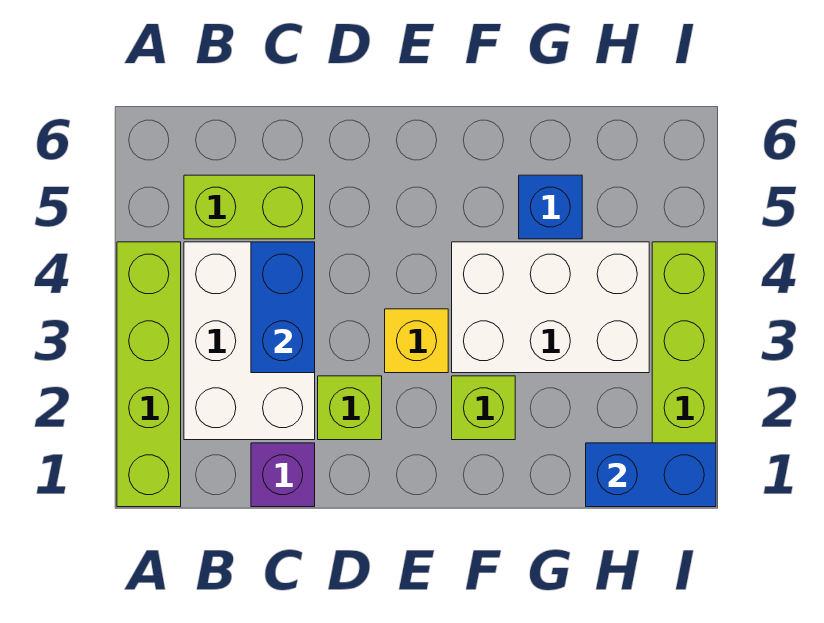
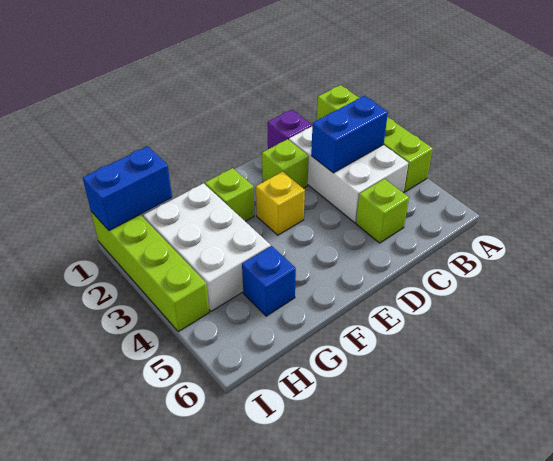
lime brick B5:C5 level 1 -> lime brick C5 level 1
blue brick C3:C4 level 2 -> blue brick B3:C3 level 2
white brick F3:H4 level 1 -> white brick G2:H4 level 1

